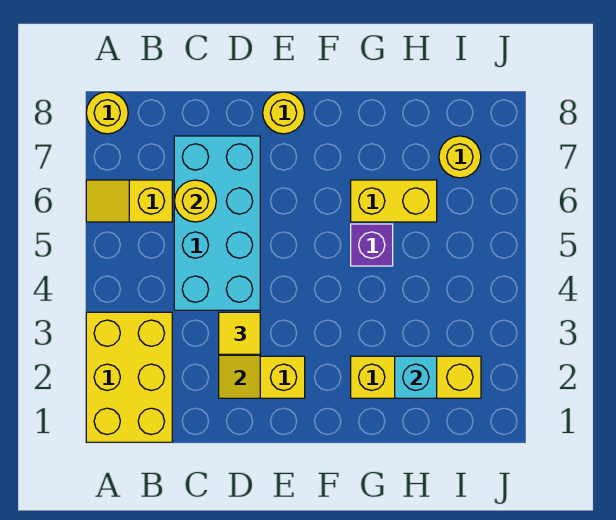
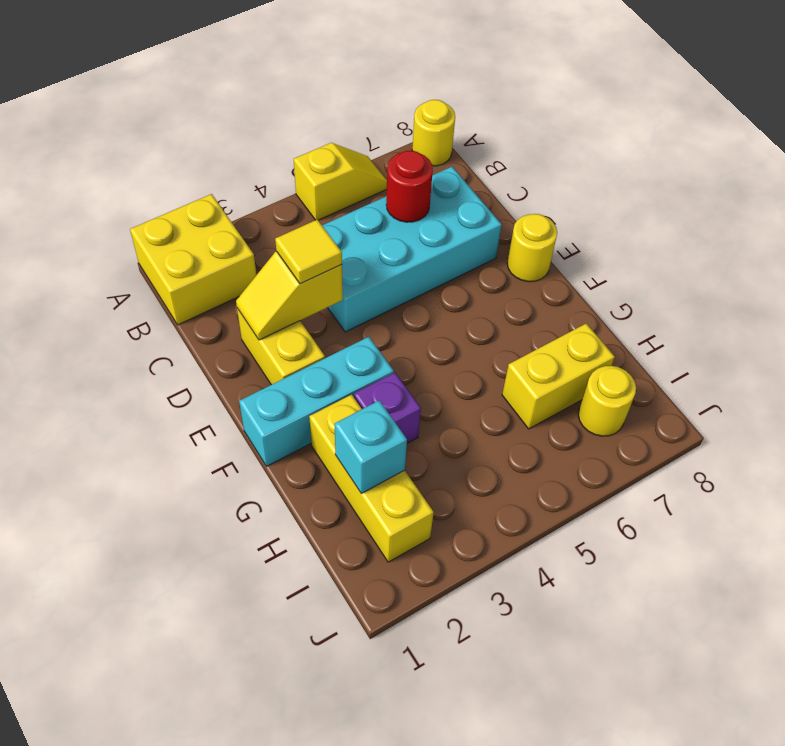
yellow brick A1:B3 level 1 -> yellow brick A1:B2 level 1
yellow slope A6:B6 level 1 top B -> yellow slope A5:A6 level 1 top 5
yellow round brick C6 level 2 -> red round brick C6 level 2
none -> cyan brick F1:F3 level 1
purple brick G5 level 1 -> purple brick G3 level 1
yellow brick G6:H6 level 1 -> yellow brick H6:H7 level 1

